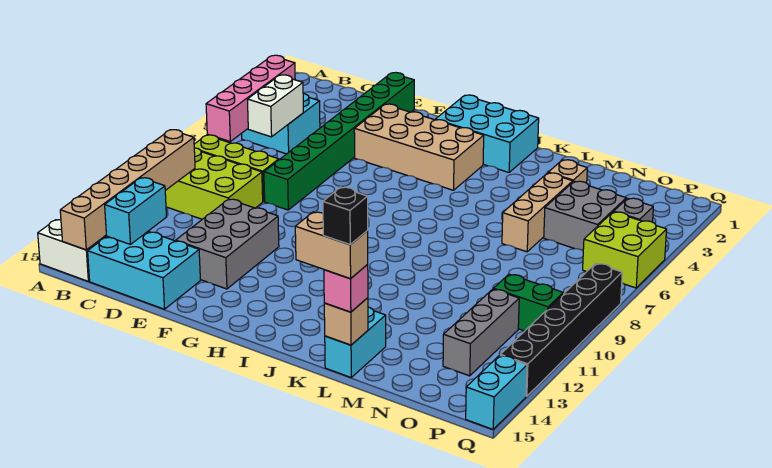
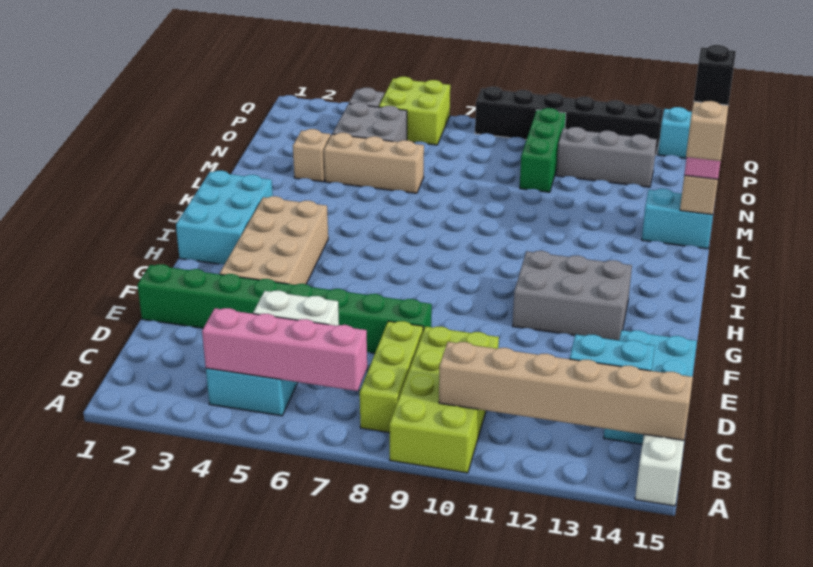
grey brick E11:F13 level 1 -> grey brick G11:H13 level 1
green brick O10:P10 level 1 -> green brick N10:P10 level 1

